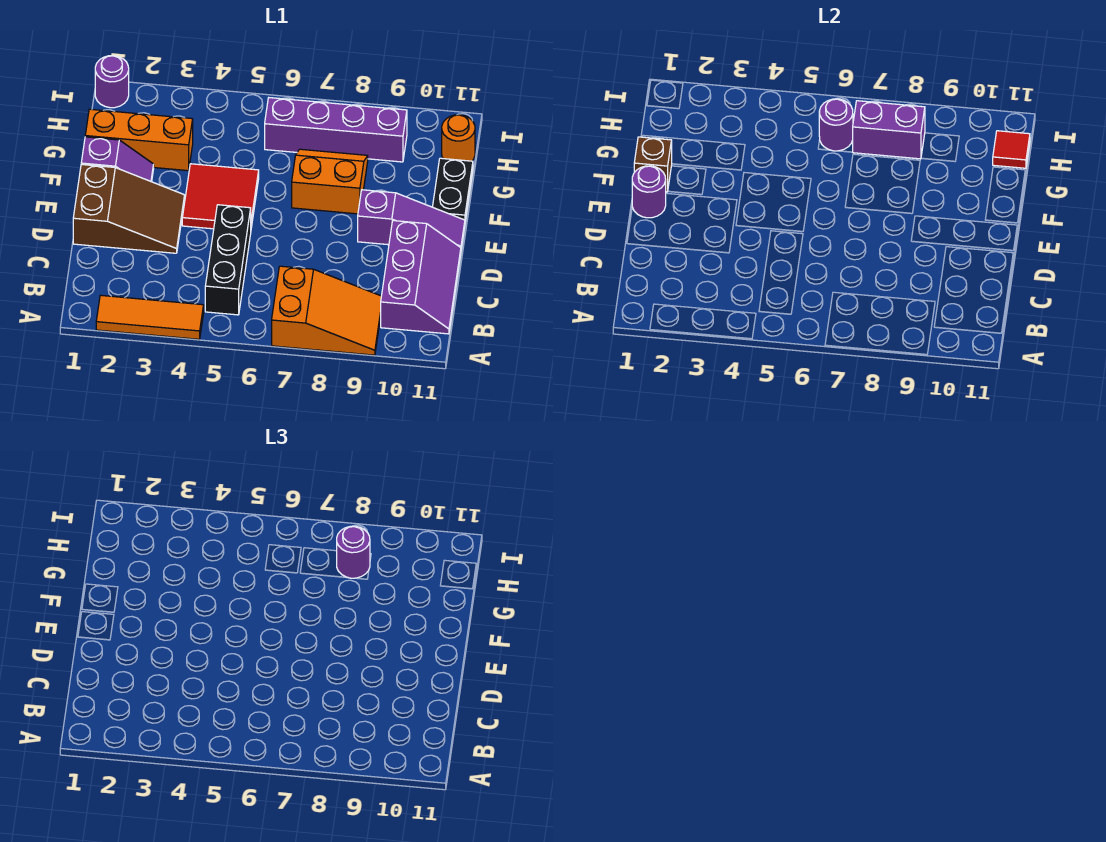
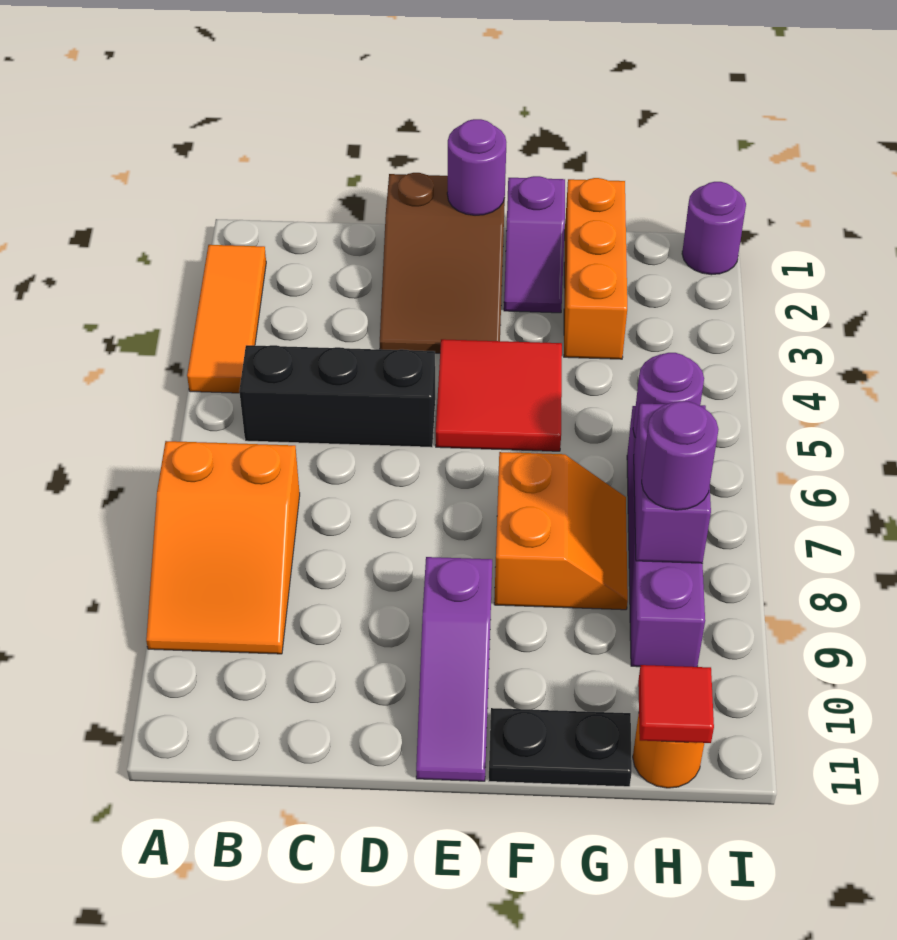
purple slope B10:D11 level 1 top 10 -> none
brown brick F1 level 2 -> none

